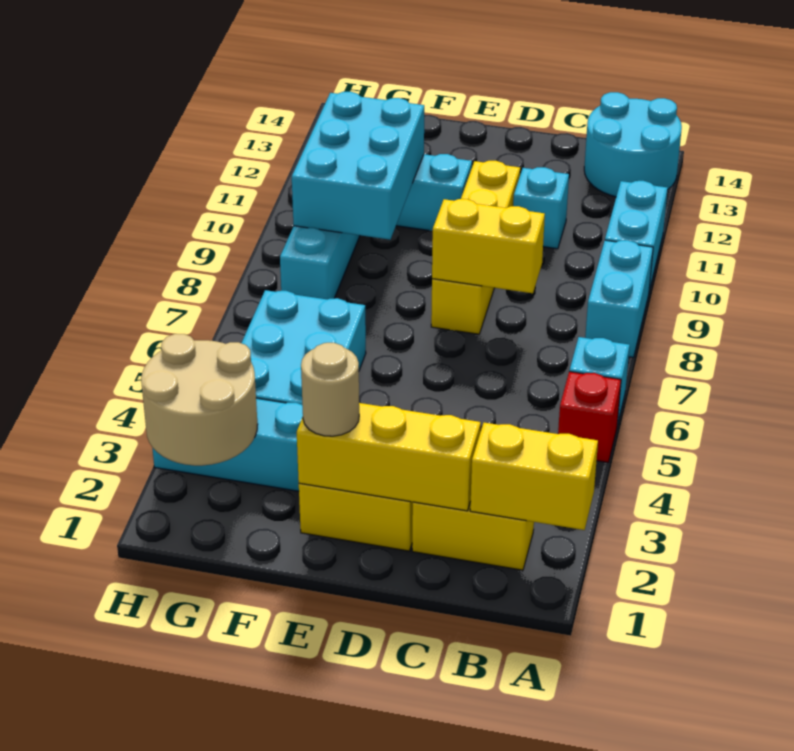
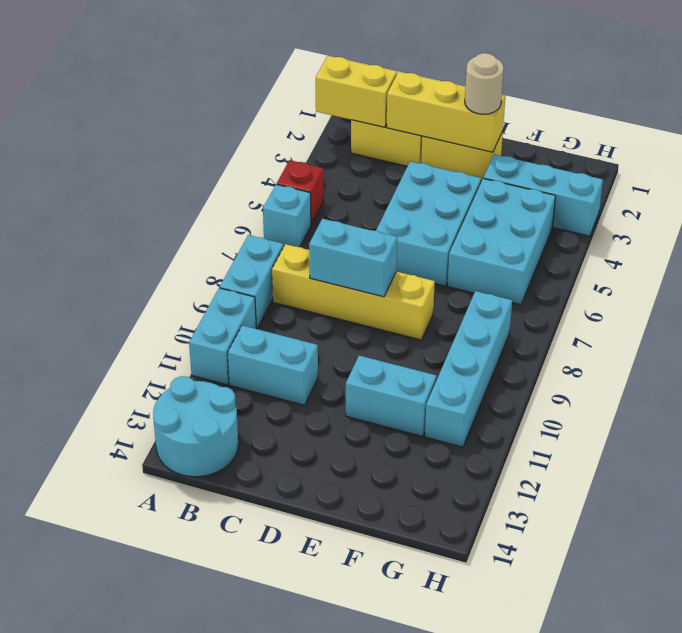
yellow brick C8:D8 level 2 -> cyan brick C8:D8 level 2
cyan brick C11 level 1 -> cyan brick B11:C11 level 1
yellow brick D8:D11 level 1 -> yellow brick B8:E8 level 1
cyan brick F9:G11 level 2 -> cyan brick D4:E6 level 1
tan round brick G2:H3 level 2 -> none

